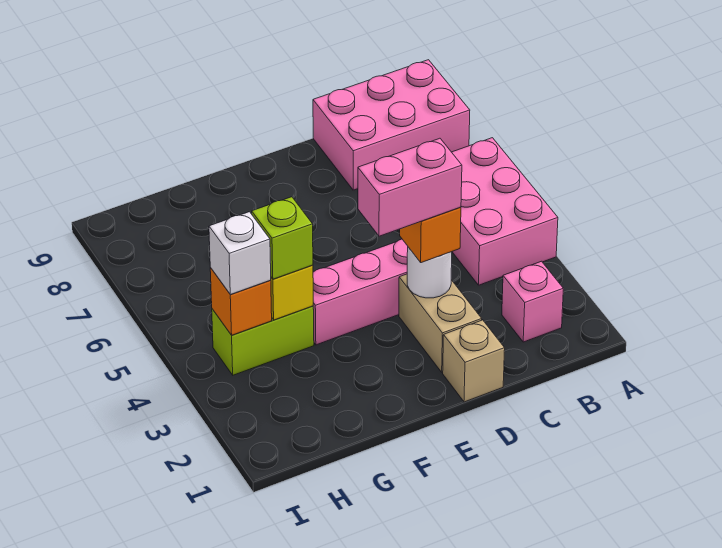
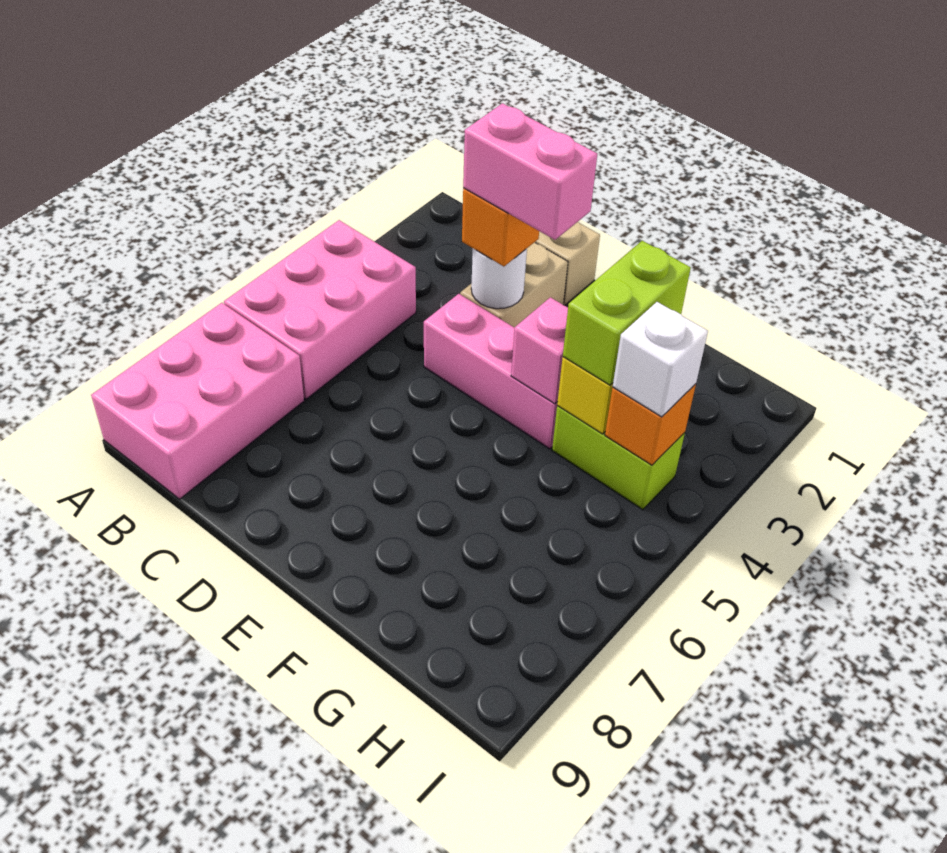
pink brick A8:C9 level 1 -> pink brick A7:B9 level 1
pink brick B2 level 1 -> pink brick F4 level 2
lime brick G4 level 3 -> lime brick G3:G4 level 3

